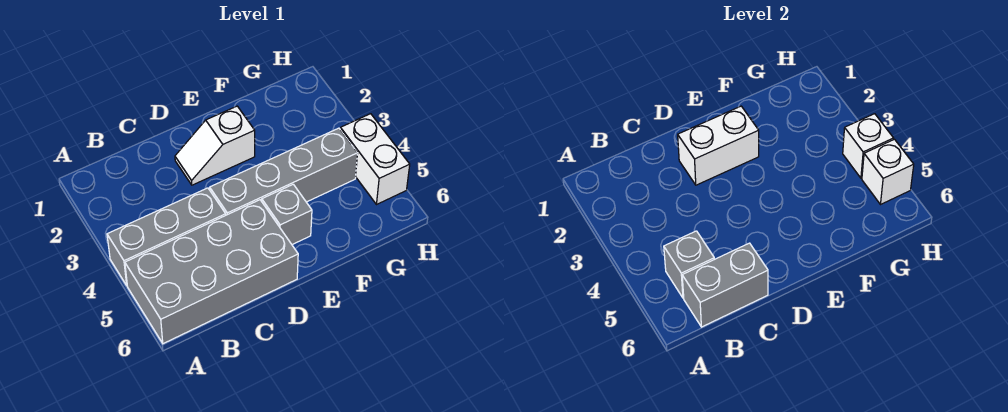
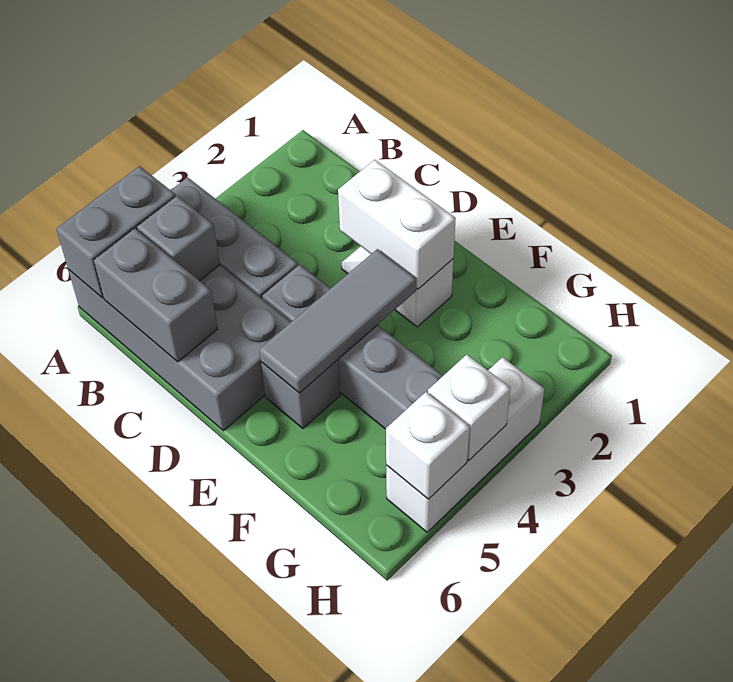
none -> grey brick A5:A6 level 2
none -> grey tile E3:E5 level 2
white brick H4:H5 level 1 -> white brick H3:H5 level 1

